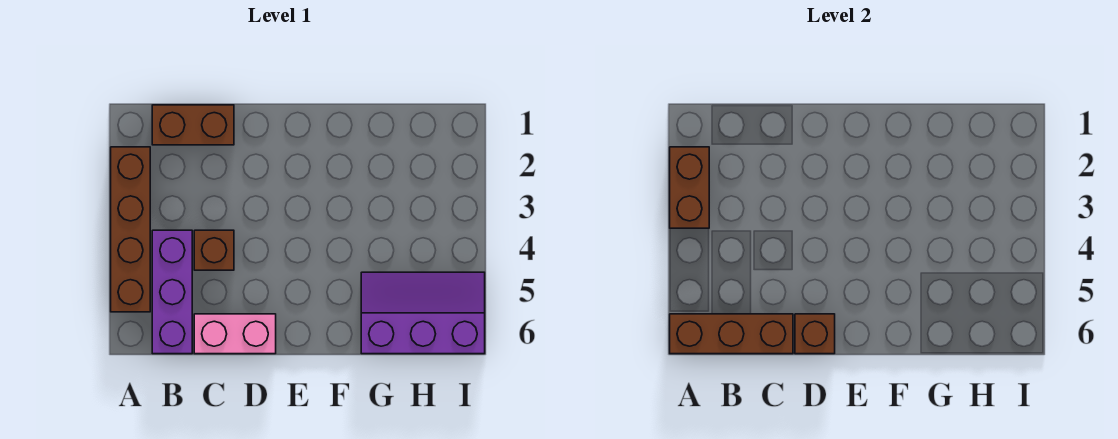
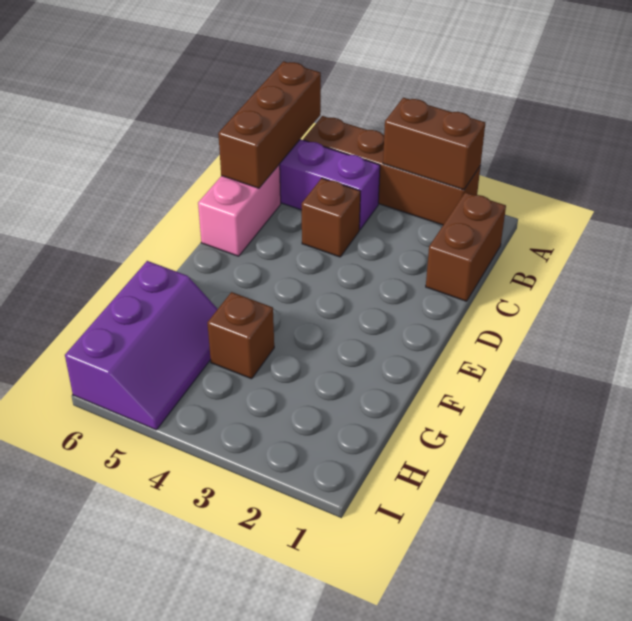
brown brick D6 level 2 -> brown brick G4 level 1

